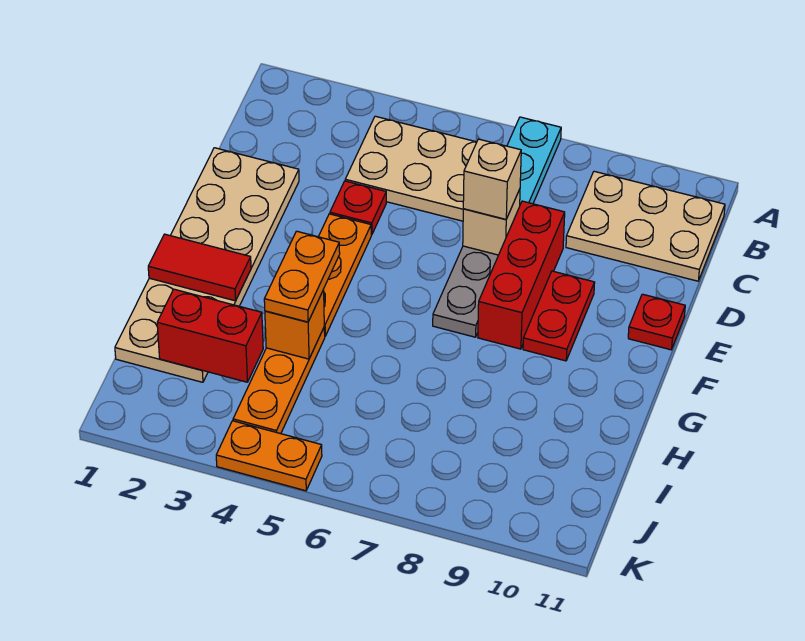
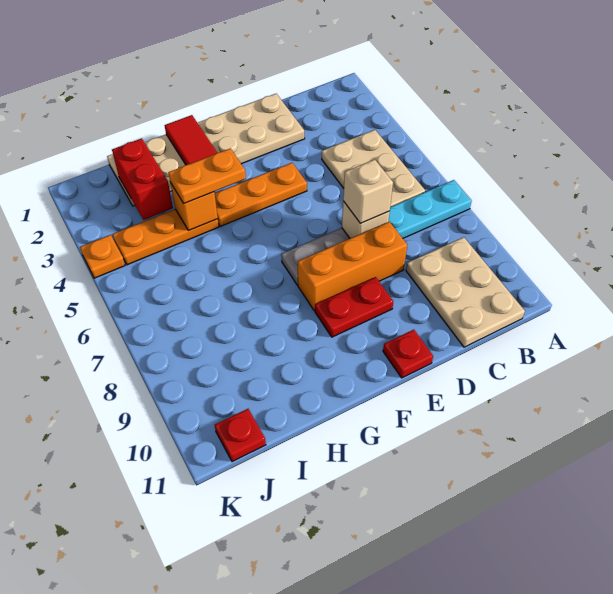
red plate D4 level 1 -> red plate J11 level 1
red brick D8:F8 level 1 -> orange brick D8:F8 level 1
orange plate K4:K5 level 1 -> orange plate K4 level 1

